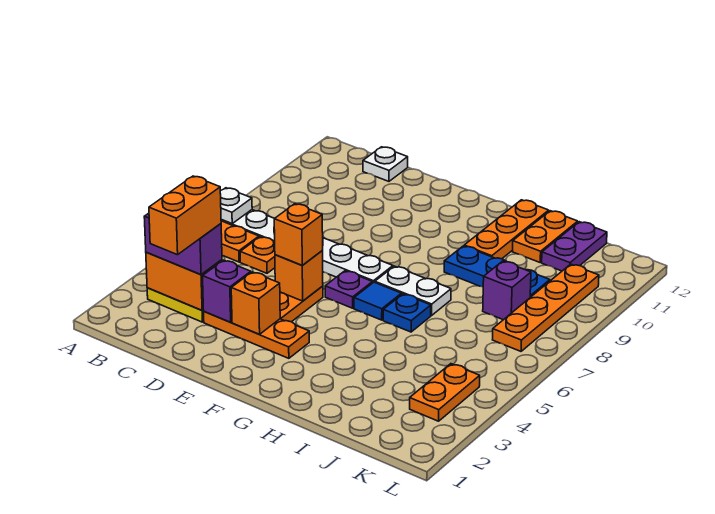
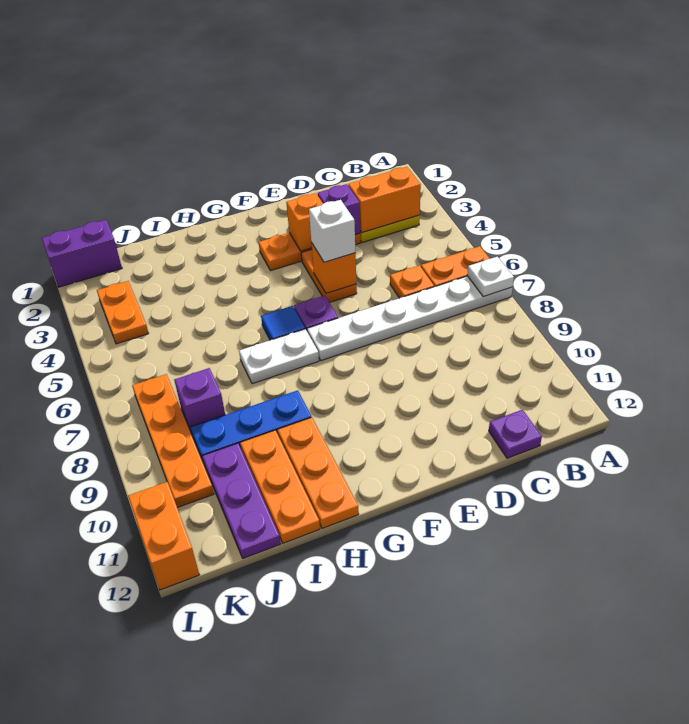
purple brick B3:C3 level 3 -> purple brick K1:L1 level 1
orange brick C2:C3 level 4 -> orange brick L11:L12 level 1
white plate C12 level 1 -> purple plate C12 level 1
orange brick E5 level 3 -> white brick E5 level 3
blue plate H6 level 1 -> none
orange plate I11:I12 level 1 -> orange plate I10:I12 level 1
purple plate J11:J12 level 1 -> purple plate J10:J12 level 1

